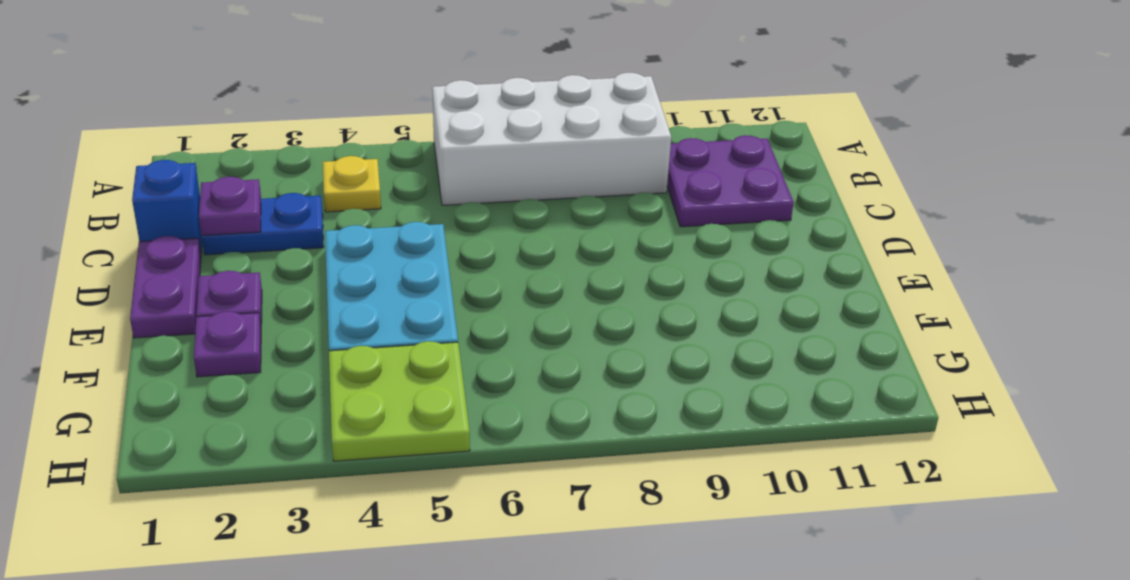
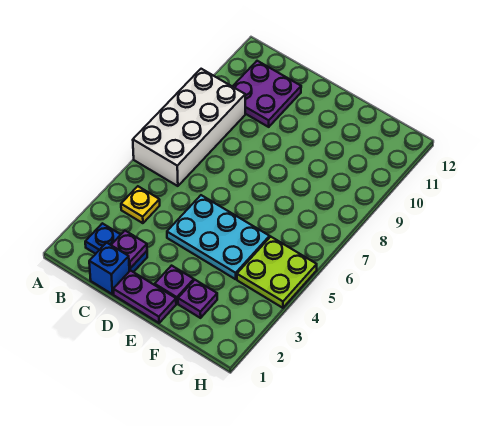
blue plate C2:C3 level 1 -> blue plate B2:C2 level 1

